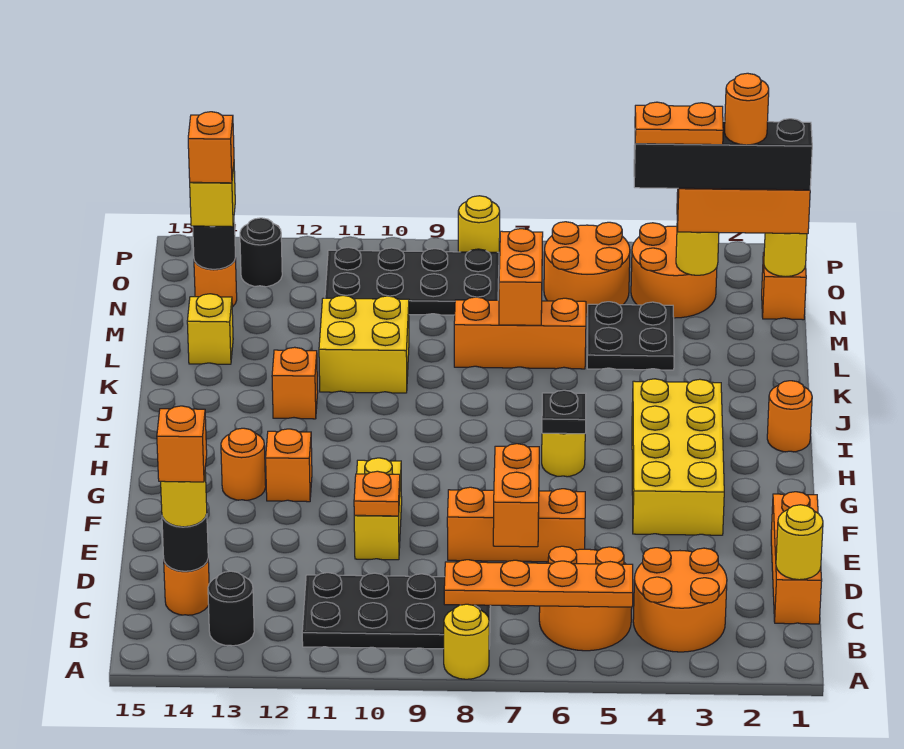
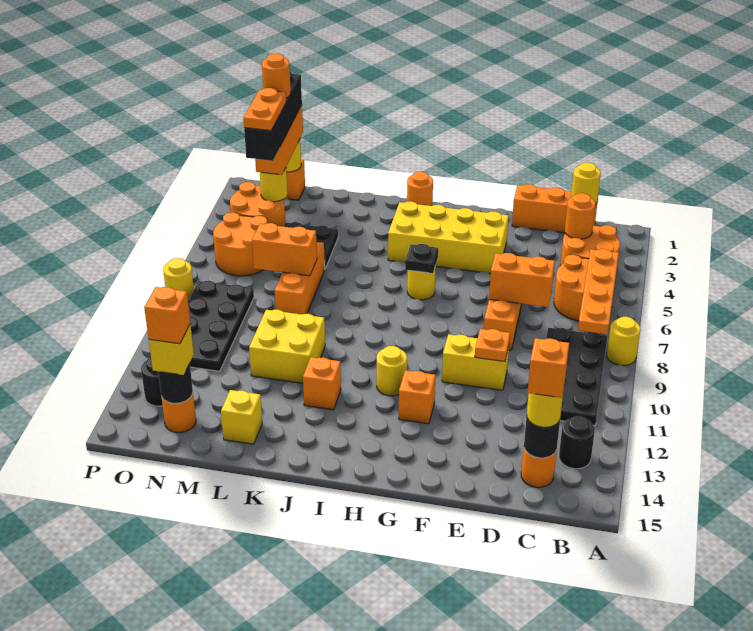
orange round brick G13 level 1 -> orange round brick C3 level 2
none -> yellow round brick H11 level 1

